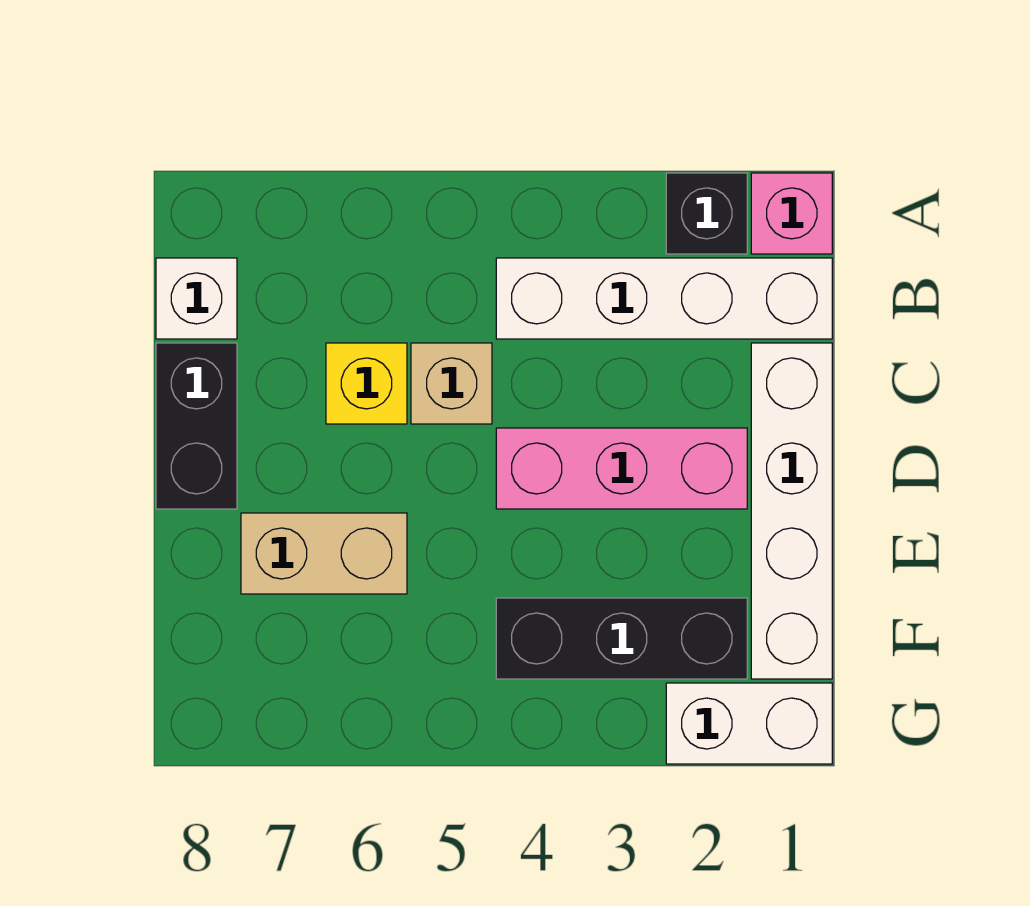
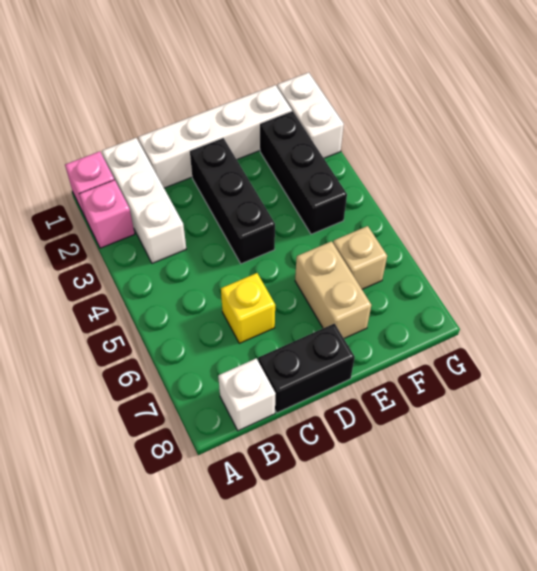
black brick A2 level 1 -> pink brick A2 level 1
white brick B1:B4 level 1 -> white brick B1:B3 level 1
tan brick C5 level 1 -> tan brick F6 level 1
pink brick D2:D4 level 1 -> black brick D2:D4 level 1

